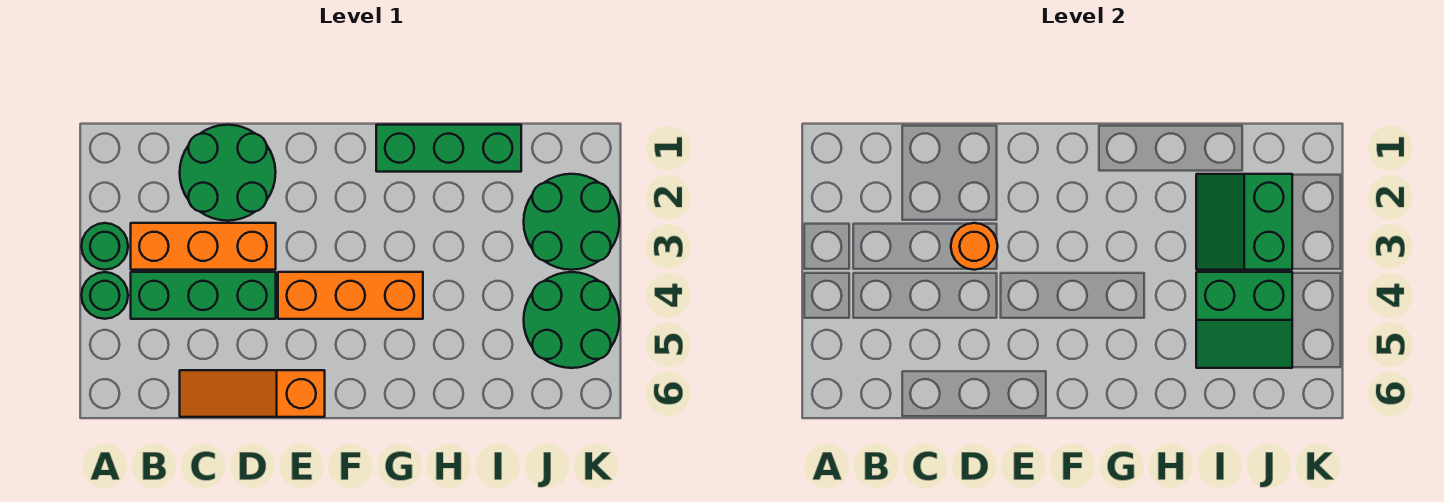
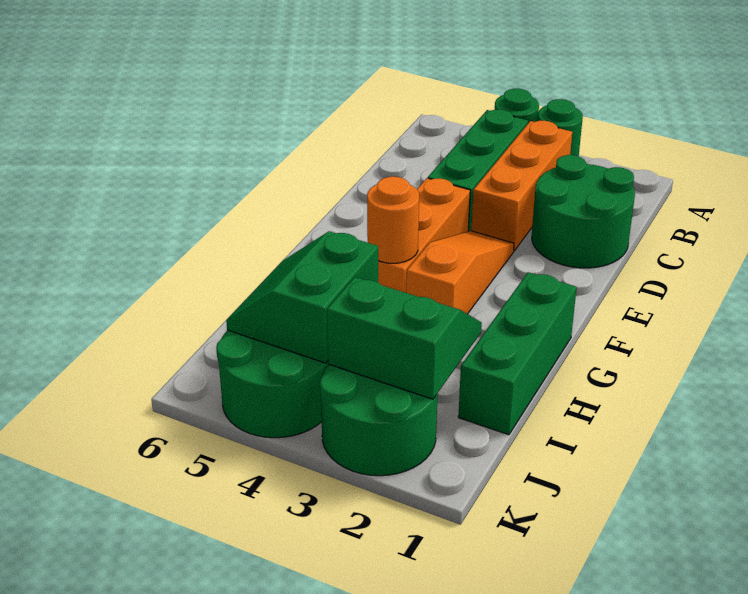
orange slope C6:E6 level 1 top E -> orange slope E3:G3 level 1 top G
orange round brick D3 level 2 -> orange round brick G4 level 2

